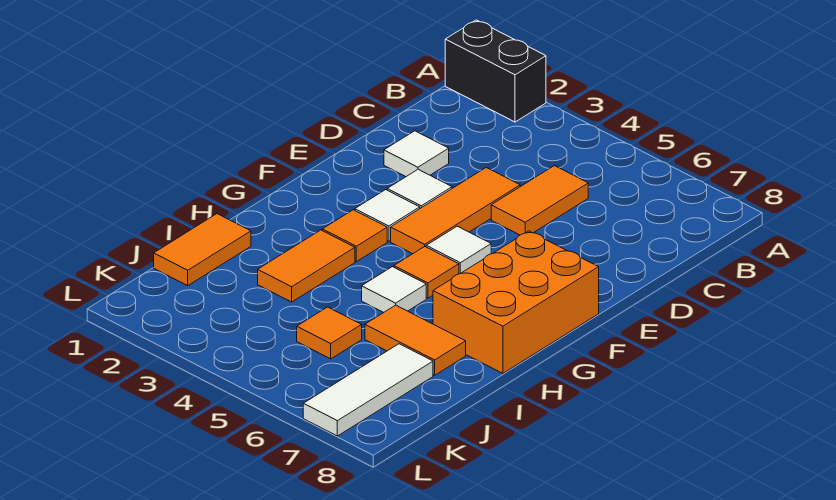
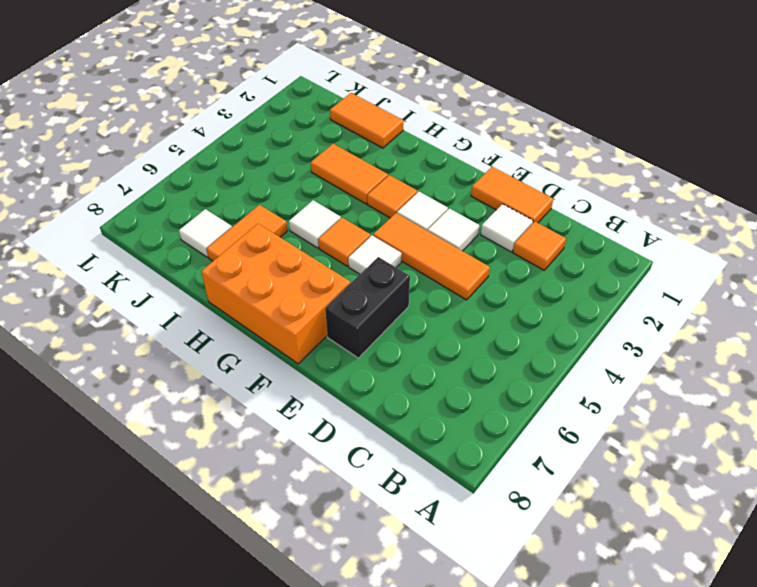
black brick A1:A2 level 1 -> black brick E6:E7 level 1
orange tile C5:D5 level 1 -> orange tile D1:E1 level 1
orange tile J5 level 1 -> orange tile C2 level 1
white tile J7:L7 level 1 -> white tile J7 level 1

